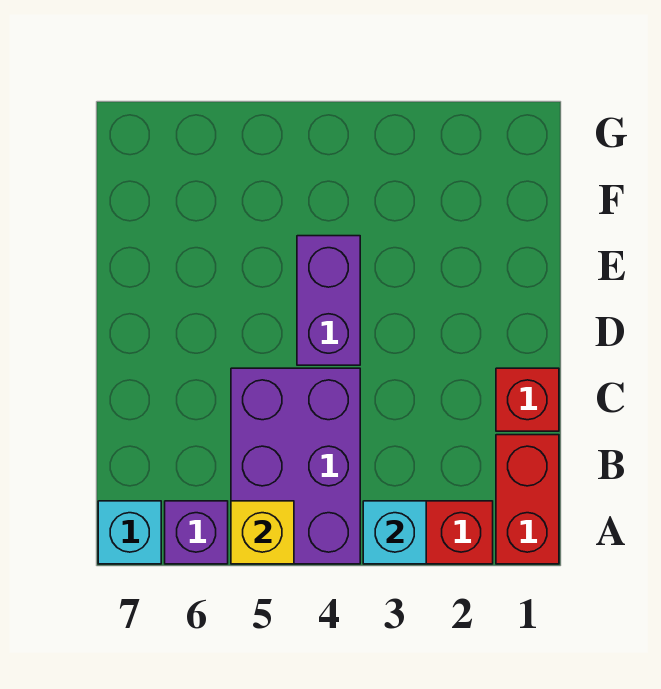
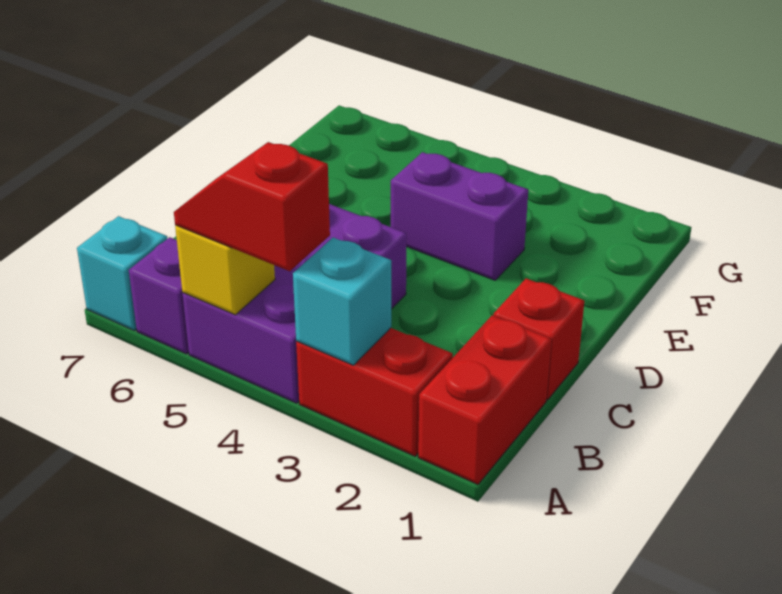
none -> red slope A4:A5 level 3 top 4
purple brick D4:E4 level 1 -> purple brick E3:E4 level 1

